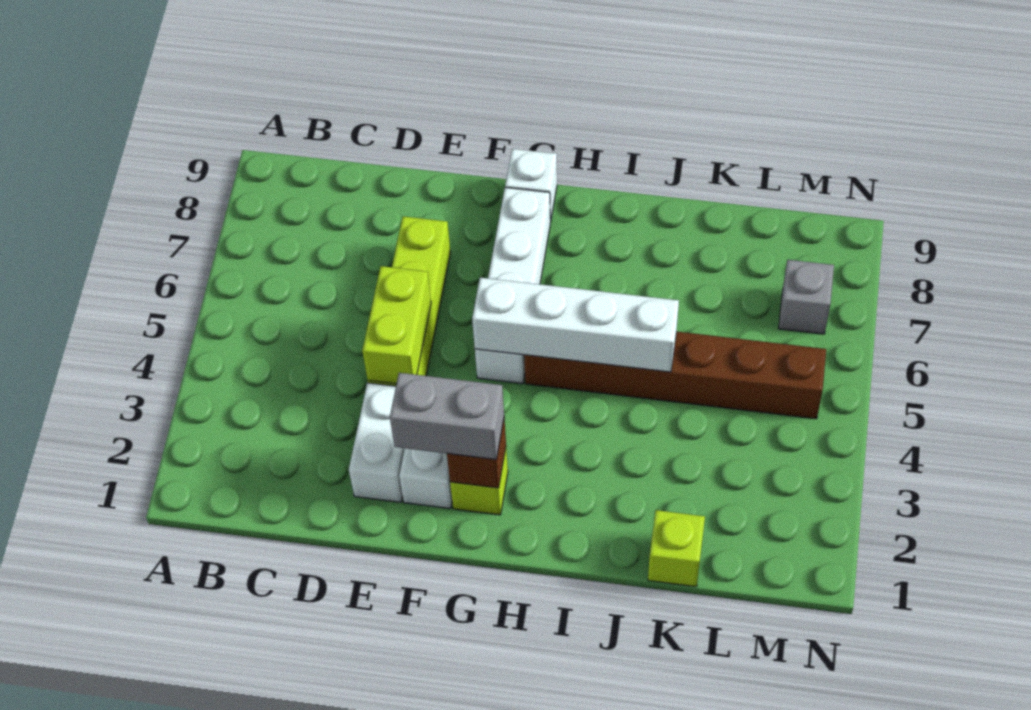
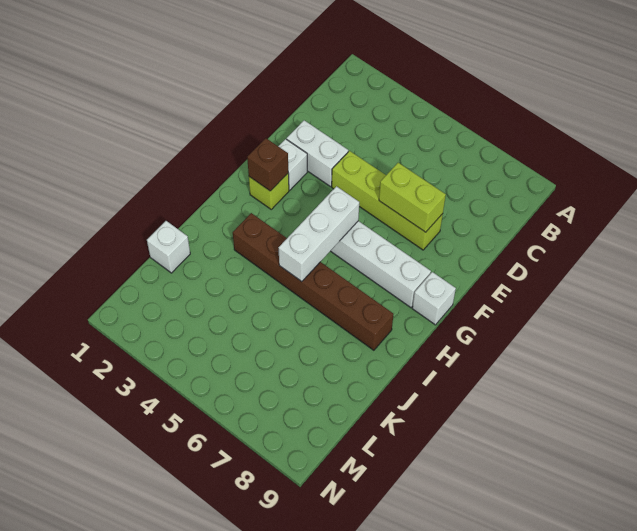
lime brick E4:E5 level 2 -> lime brick E6:E7 level 2
grey brick F2:G2 level 3 -> none
white brick G5:J5 level 2 -> white brick G5:I5 level 2
brown brick H5:M5 level 1 -> brown brick I3:I8 level 1
lime brick K1 level 1 -> white brick K1 level 1
grey brick M7 level 1 -> none

